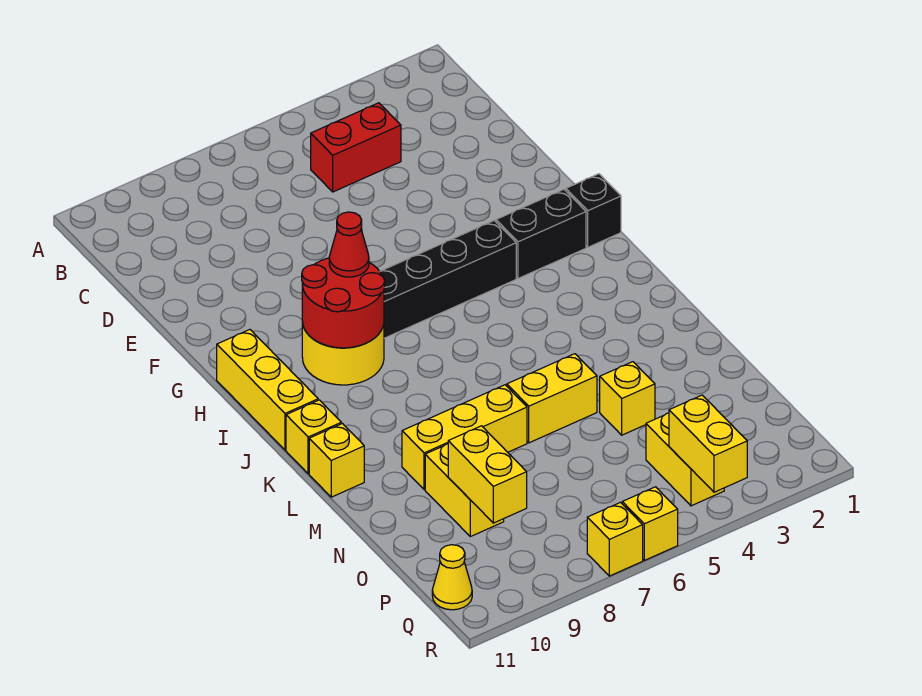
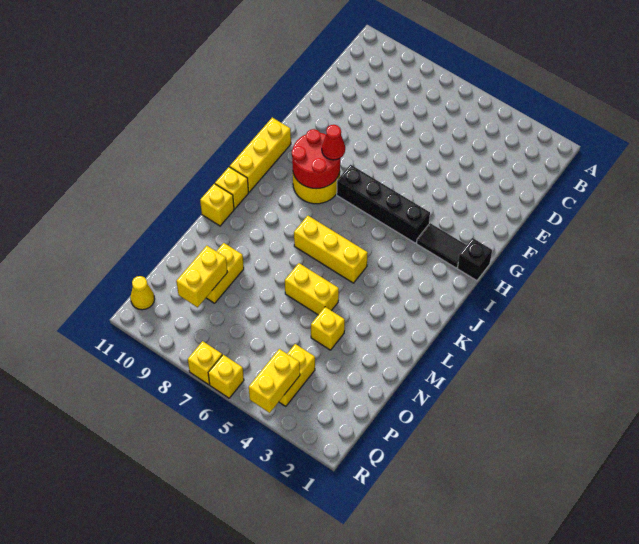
red brick C4:C5 level 1 -> none
black brick H2:H3 level 1 -> black tile H2:H3 level 1
yellow brick M7:M9 level 1 -> yellow brick K5:K7 level 1

